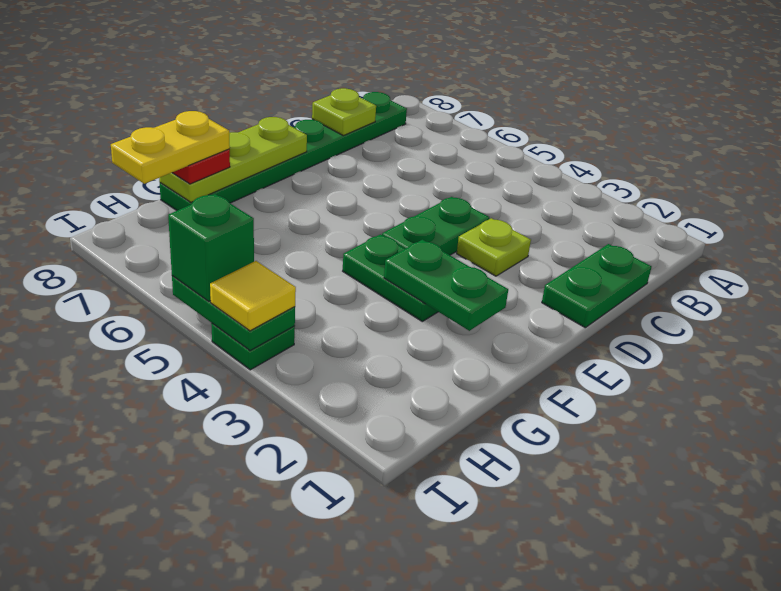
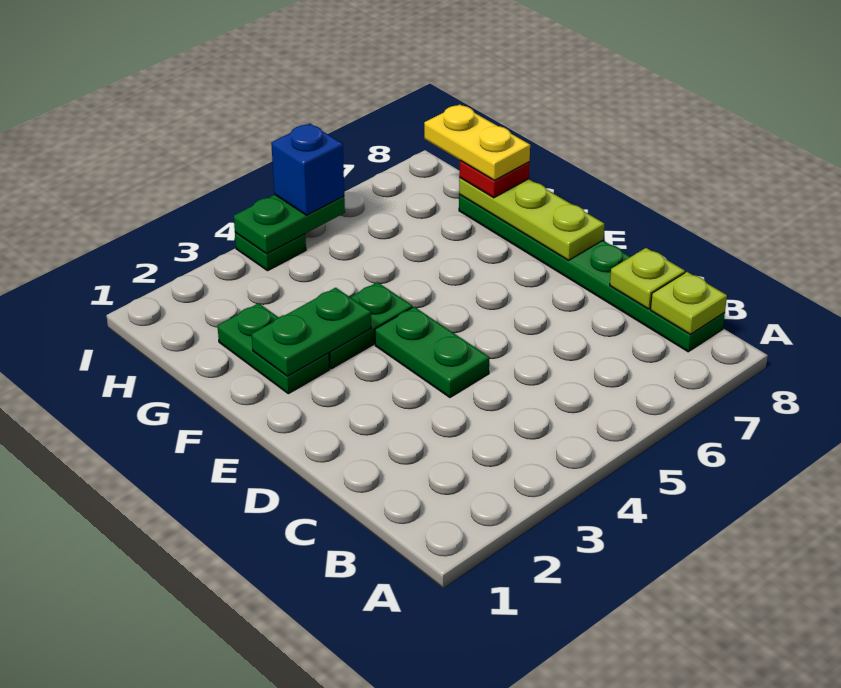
green plate C1:D1 level 1 -> green plate F2:G2 level 1
lime plate D3 level 1 -> lime plate B8 level 2
yellow tile I4 level 3 -> none
green brick I5 level 3 -> blue brick I5 level 3

